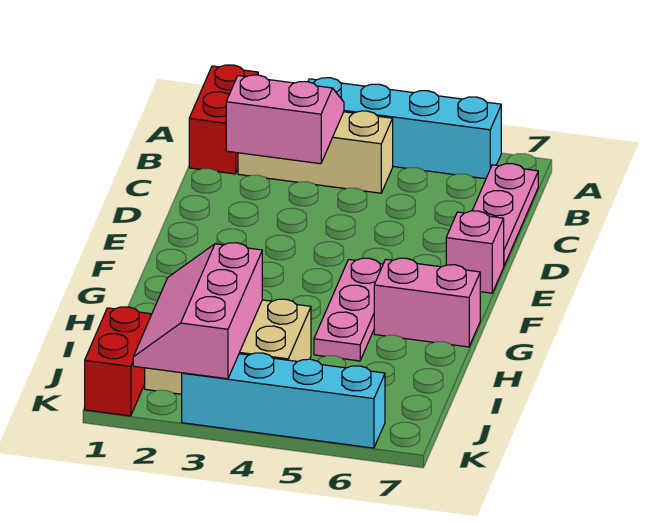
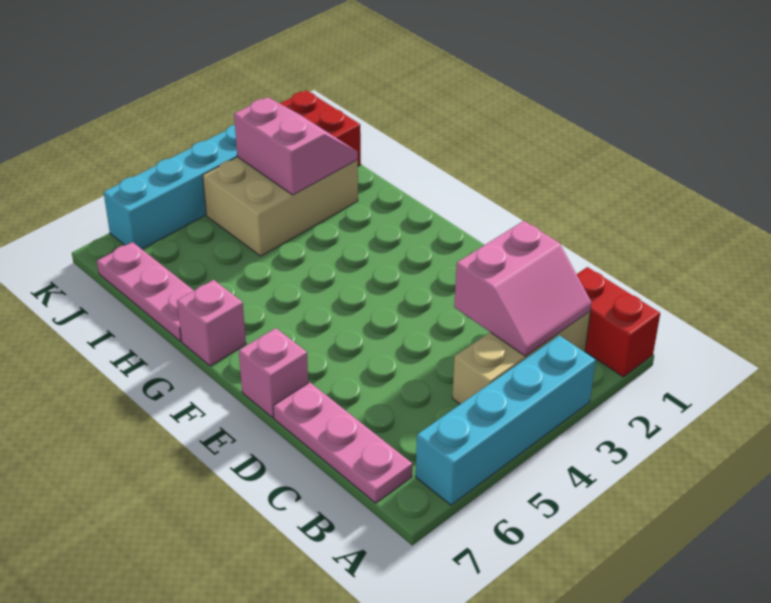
pink plate F5:H5 level 1 -> pink plate H7:J7 level 1
pink brick G6:G7 level 1 -> pink brick G7 level 1
pink slope I2:K3 level 2 top 3 -> pink slope I2:J3 level 2 top 3

